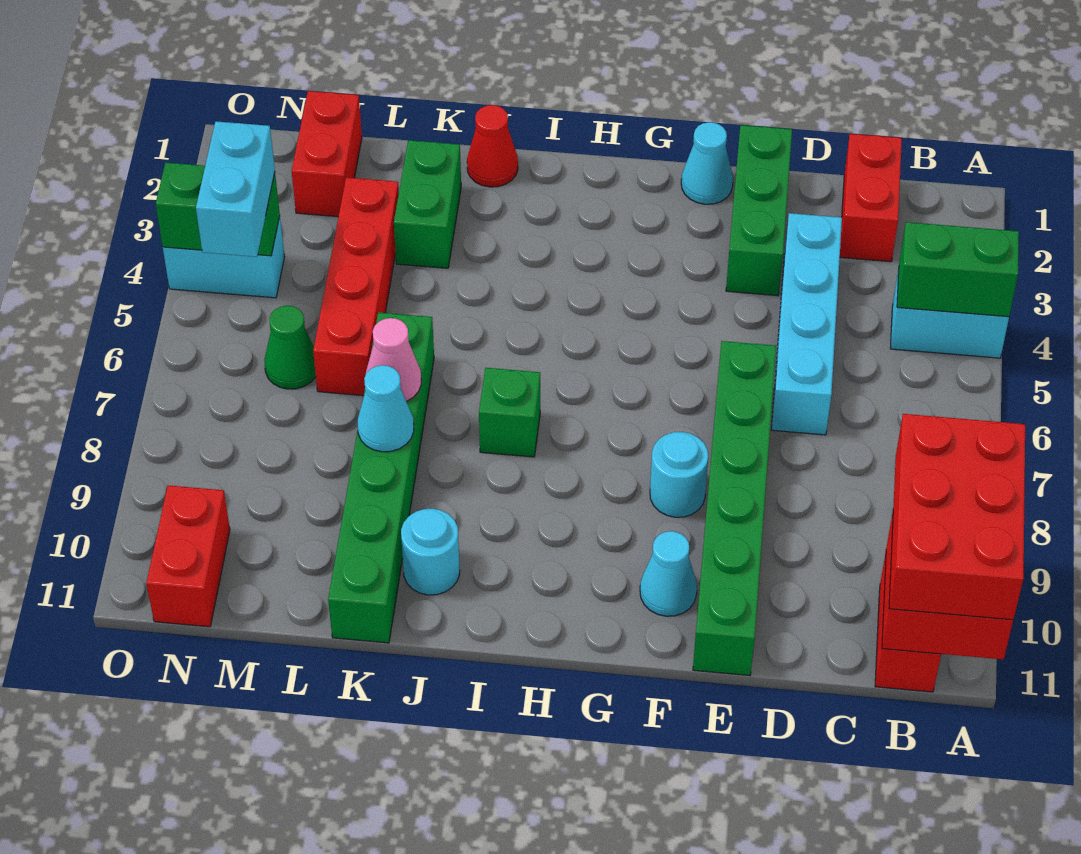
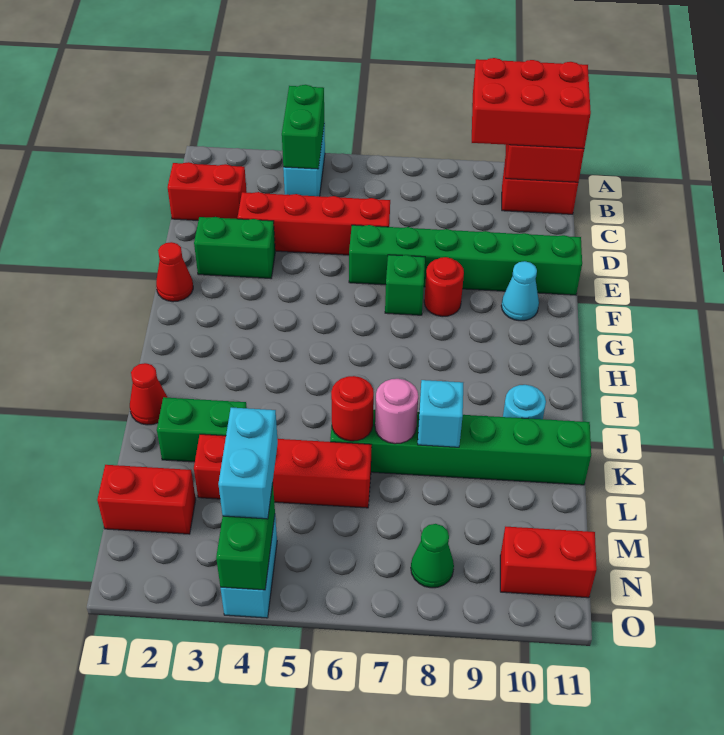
cyan brick D3:D6 level 1 -> red brick D3:D6 level 1
green brick E1:E3 level 1 -> green brick E2:E3 level 1
cyan cone F1 level 1 -> red cone F1 level 1
cyan round brick F8 level 1 -> red round brick F8 level 1
green brick I7 level 1 -> green brick F7 level 1
none -> red round brick K6 level 2
pink cone K7 level 2 -> pink round brick K7 level 2
cyan cone K8 level 2 -> cyan brick K8 level 2
green cone M6 level 1 -> green cone N8 level 1
cyan brick N4:N5 level 3 -> cyan brick M4:N4 level 3

